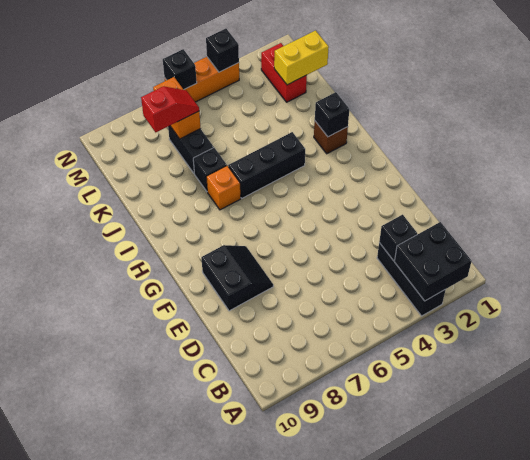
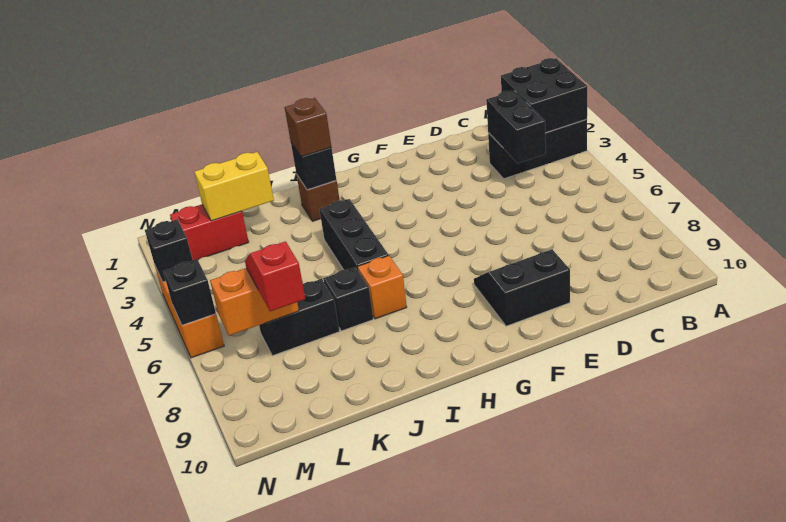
black brick C3 level 2 -> black brick C3:C4 level 2
none -> brown brick I2 level 3
yellow brick L1:L2 level 2 -> yellow brick K2:L2 level 2

